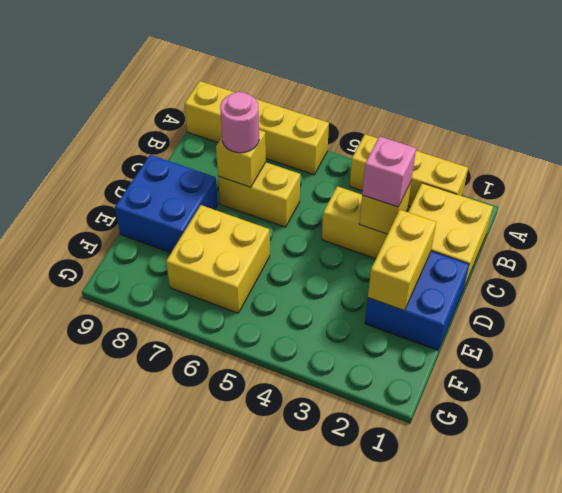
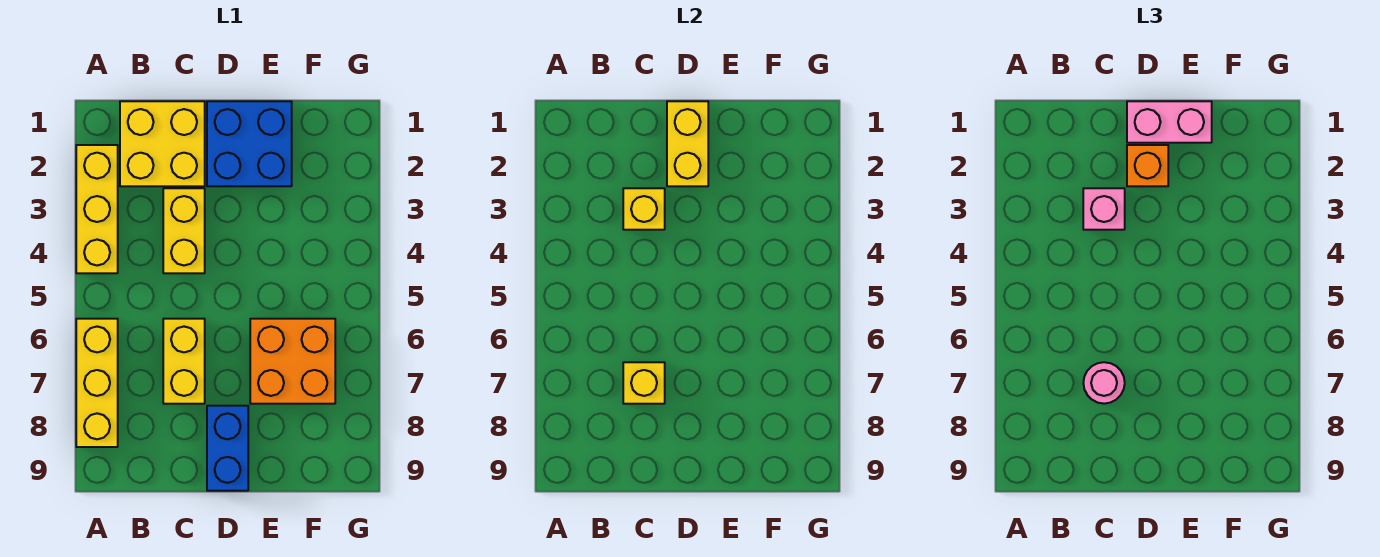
yellow brick A6:A9 level 1 -> yellow brick A6:A8 level 1
none -> pink brick D1:E1 level 3
yellow brick D2:E2 level 2 -> yellow brick D1:D2 level 2
none -> orange brick D2 level 3
blue brick D8:E9 level 1 -> blue brick D8:D9 level 1
yellow brick E6:F7 level 1 -> orange brick E6:F7 level 1

